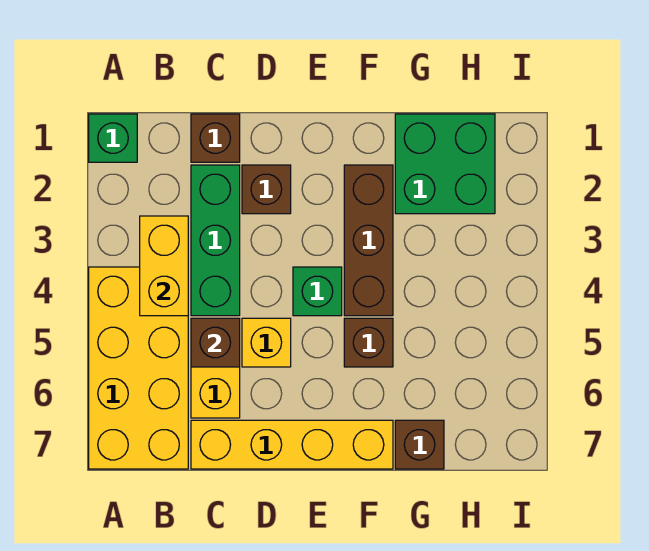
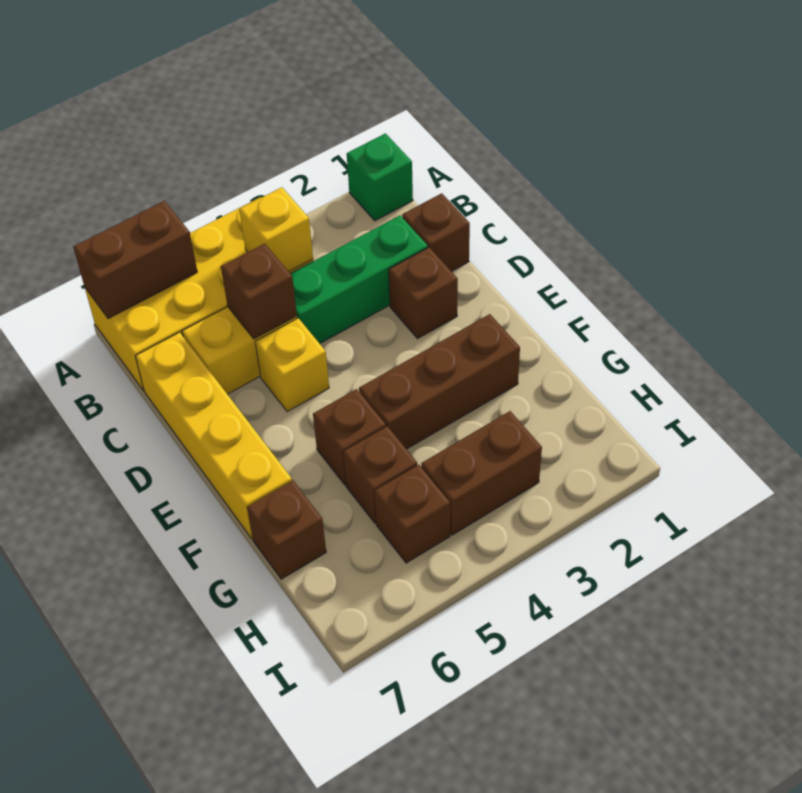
none -> brown brick A6:A7 level 2
yellow brick B3:B4 level 2 -> yellow brick B4 level 2
green brick E4 level 1 -> none
green brick G1:H2 level 1 -> none
none -> brown brick G5 level 1
none -> brown brick H3:H4 level 1
none -> brown brick H5 level 1

